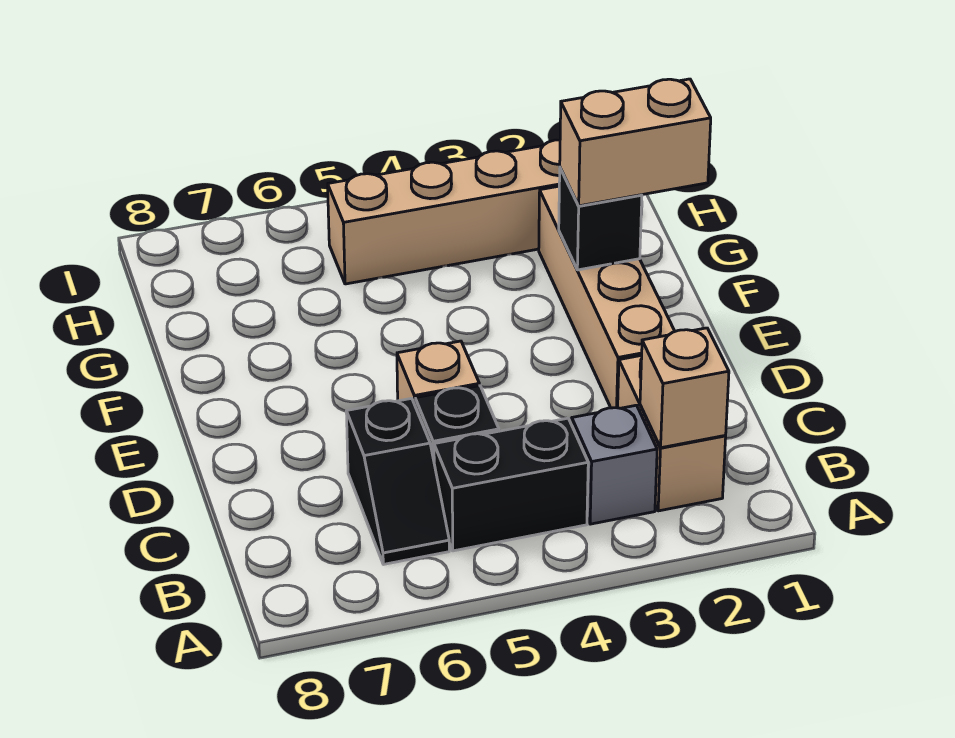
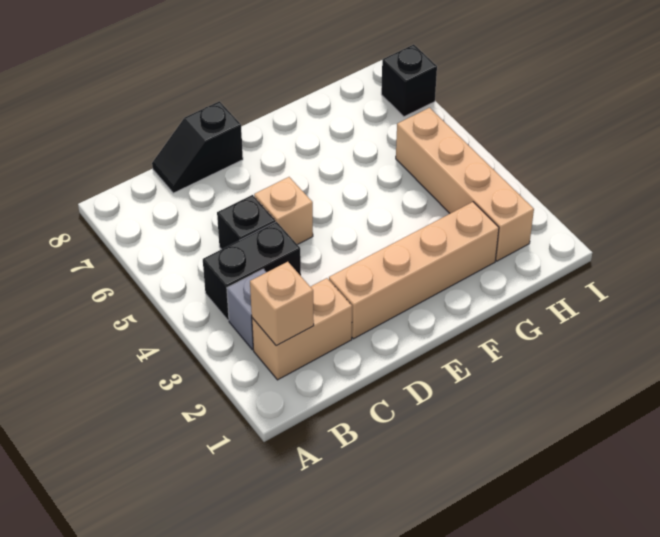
black brick B4:B5 level 1 -> black brick B4:C4 level 1
black slope B6:C6 level 1 top C -> black slope C8:D8 level 1 top D
tan brick F1:F2 level 3 -> none
black brick F2 level 2 -> black brick I7 level 1

